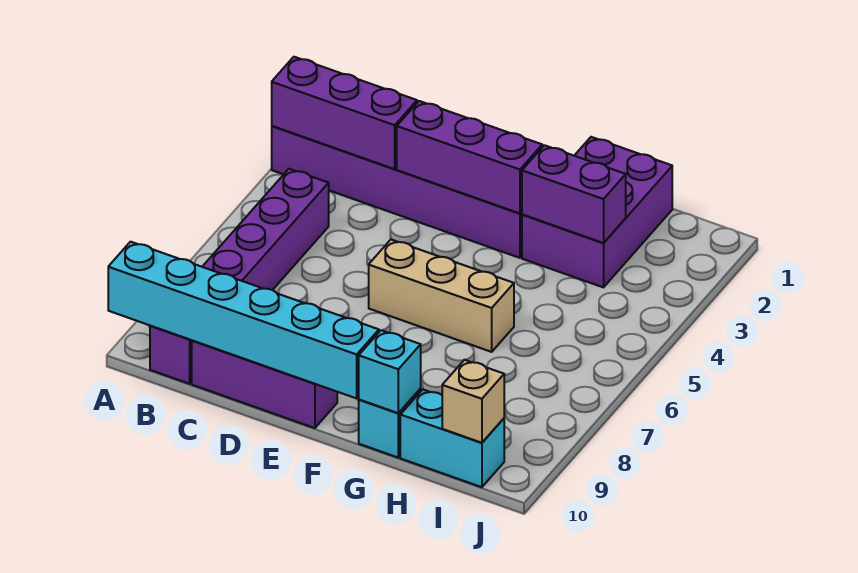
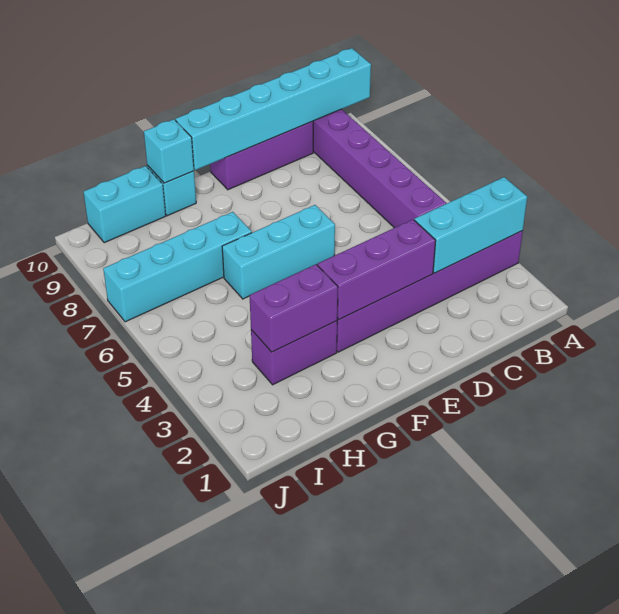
purple brick A3:C3 level 2 -> cyan brick A3:C3 level 2
tan brick E6:G6 level 1 -> cyan brick E6:G6 level 1
purple brick G1:H3 level 1 -> purple brick G3:H3 level 1
none -> cyan brick G7:J7 level 1
tan brick I10 level 2 -> none

